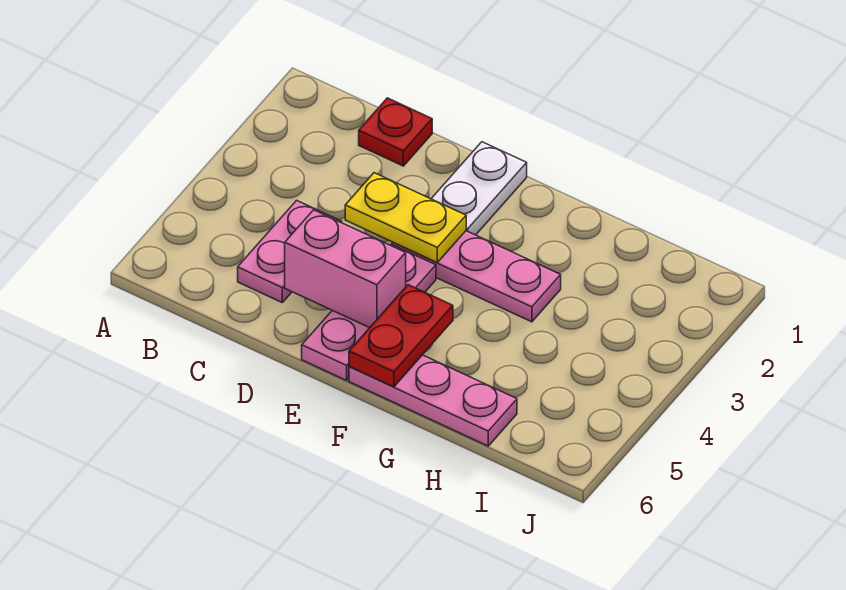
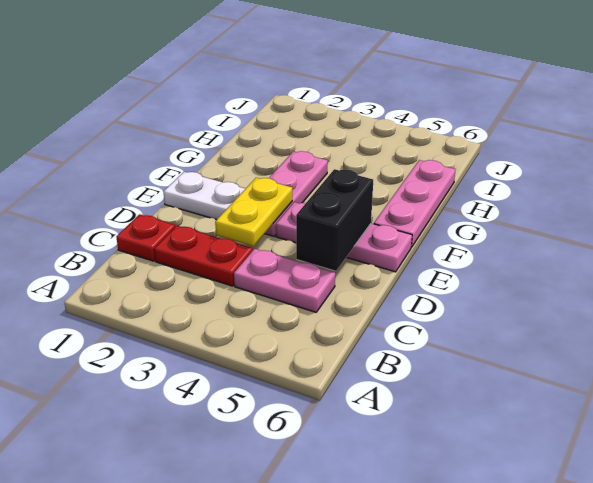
pink brick D5:E5 level 2 -> black brick D5:E5 level 2
red plate F5:F6 level 2 -> red plate C2:C3 level 1

